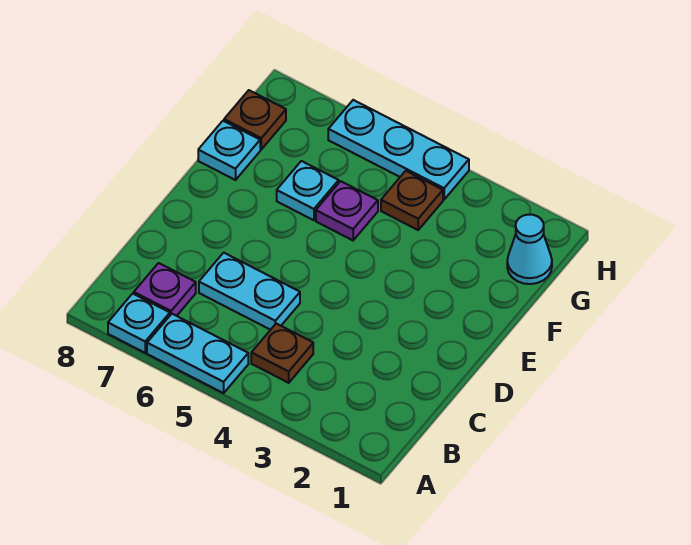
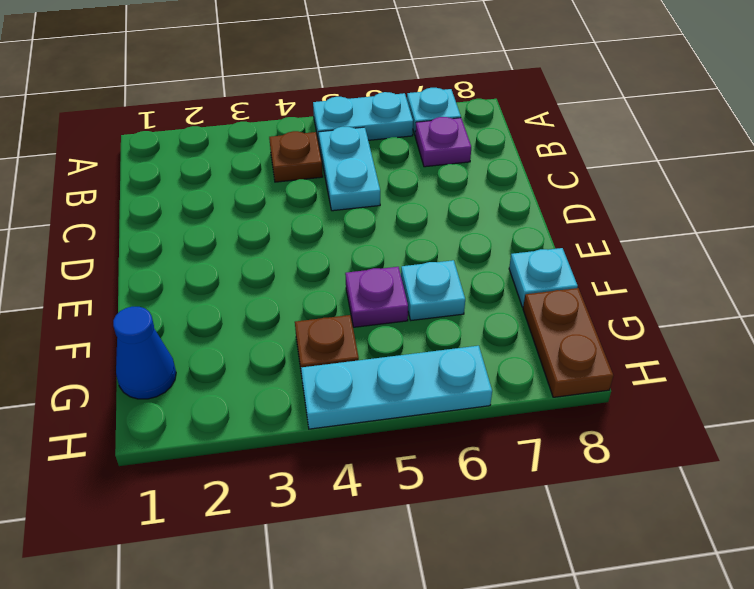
cyan plate C5:C6 level 1 -> cyan plate B5:C5 level 1
cyan cone G1 level 1 -> blue cone G1 level 1
brown plate G8 level 1 -> brown plate G8:H8 level 1

